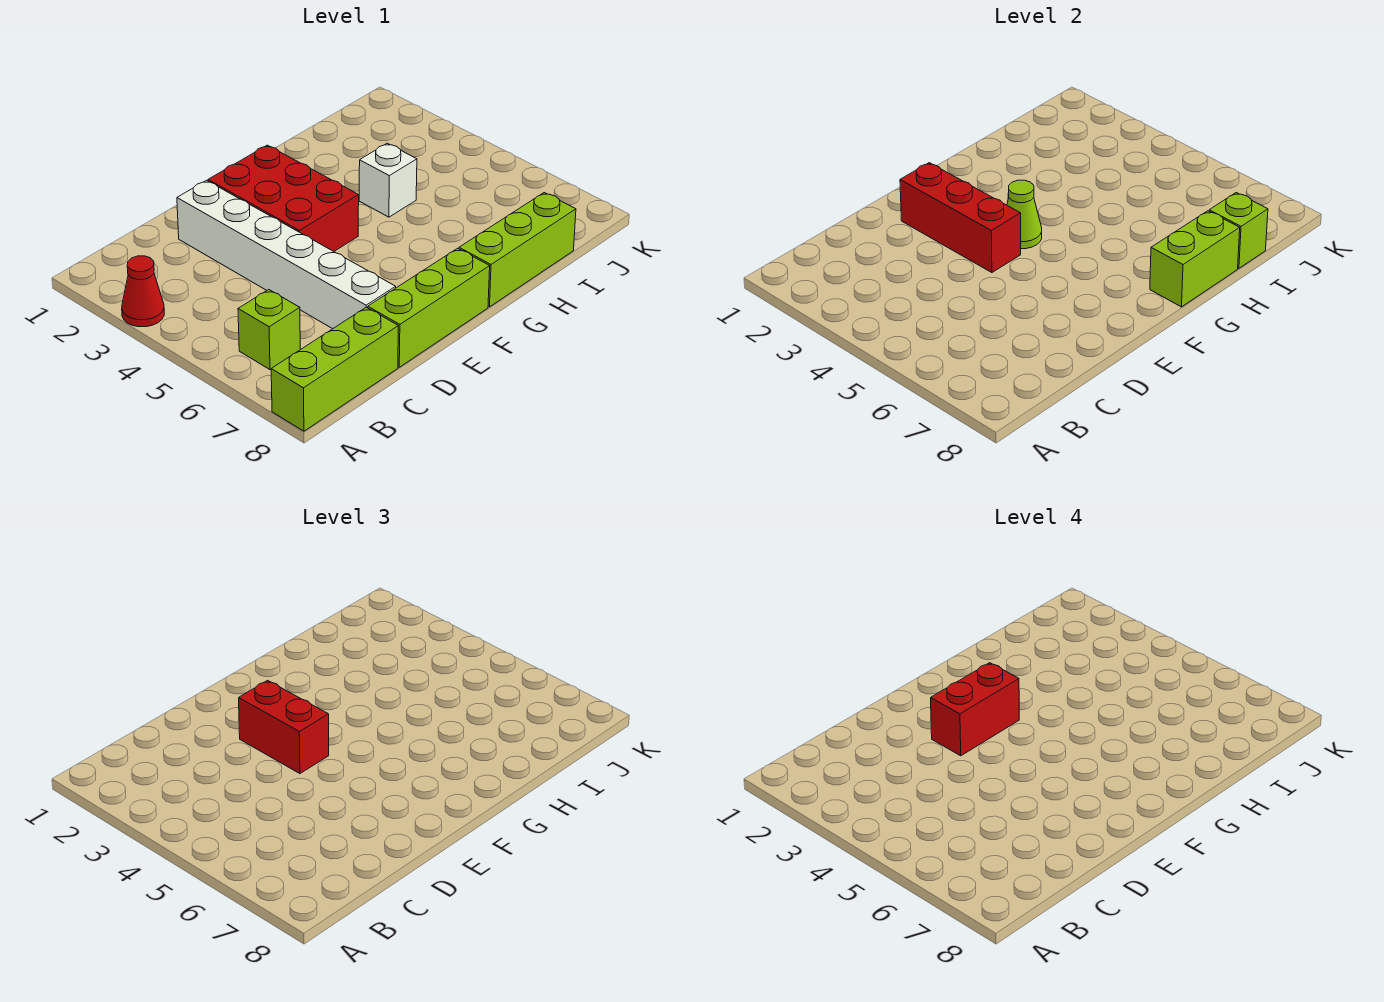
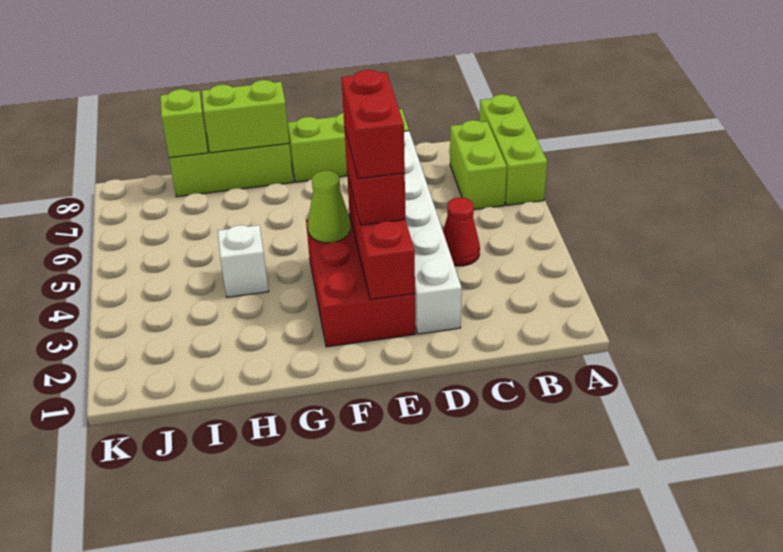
red cone A3 level 1 -> red cone C4 level 1
lime brick A8:C8 level 1 -> lime brick A6:A8 level 1
lime brick B6 level 1 -> lime brick B6:B7 level 1
red brick E3:F3 level 4 -> red brick E3:E4 level 4

